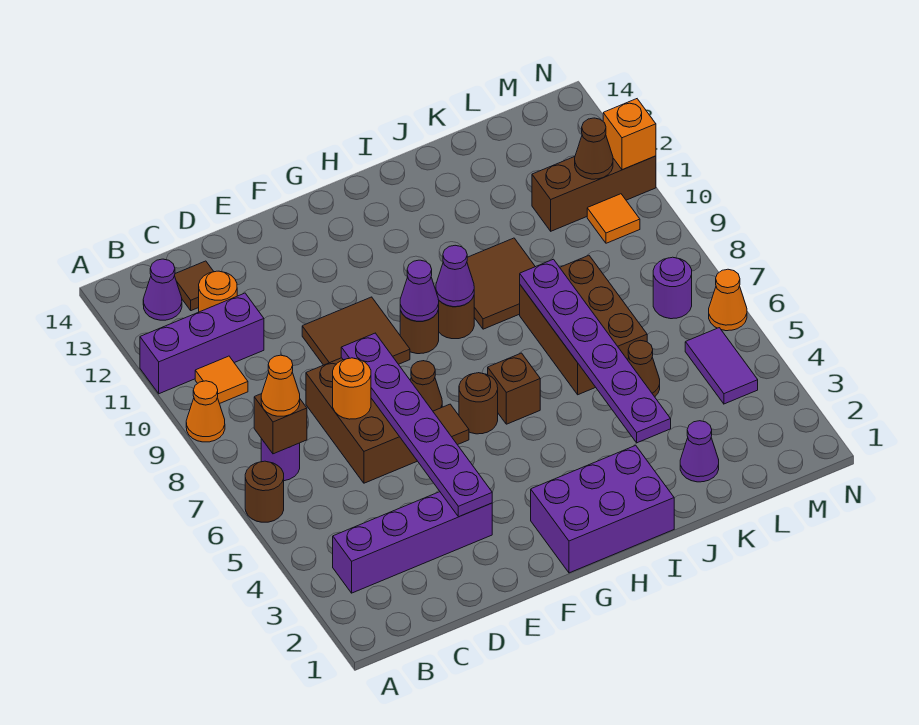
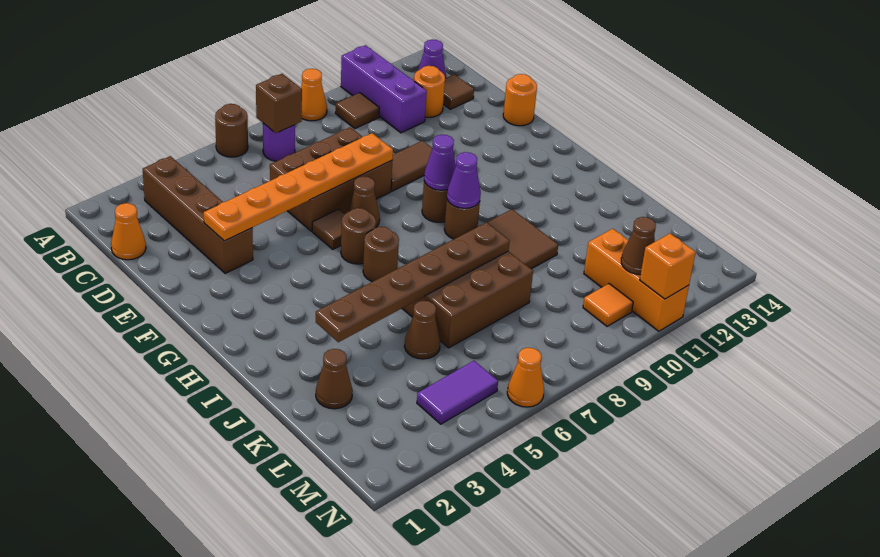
purple brick B3:E3 level 1 -> brown brick B3:E3 level 1
orange cone B7 level 3 -> orange cone C1 level 1
orange tile B10 level 1 -> brown tile B10 level 1
orange round brick D7 level 2 -> orange round brick E14 level 1
purple plate E3:E8 level 2 -> orange plate E3:E8 level 2
brown tile E9:F10 level 1 -> brown tile E9:E10 level 1
purple brick G1:I2 level 1 -> none
brown brick H6 level 1 -> brown round brick H6 level 1
purple plate J3:J8 level 2 -> brown plate J3:J8 level 2
purple cone K2 level 1 -> brown cone K2 level 1
brown brick L11:N11 level 1 -> orange brick L11:N11 level 1
purple round brick M7 level 1 -> none

